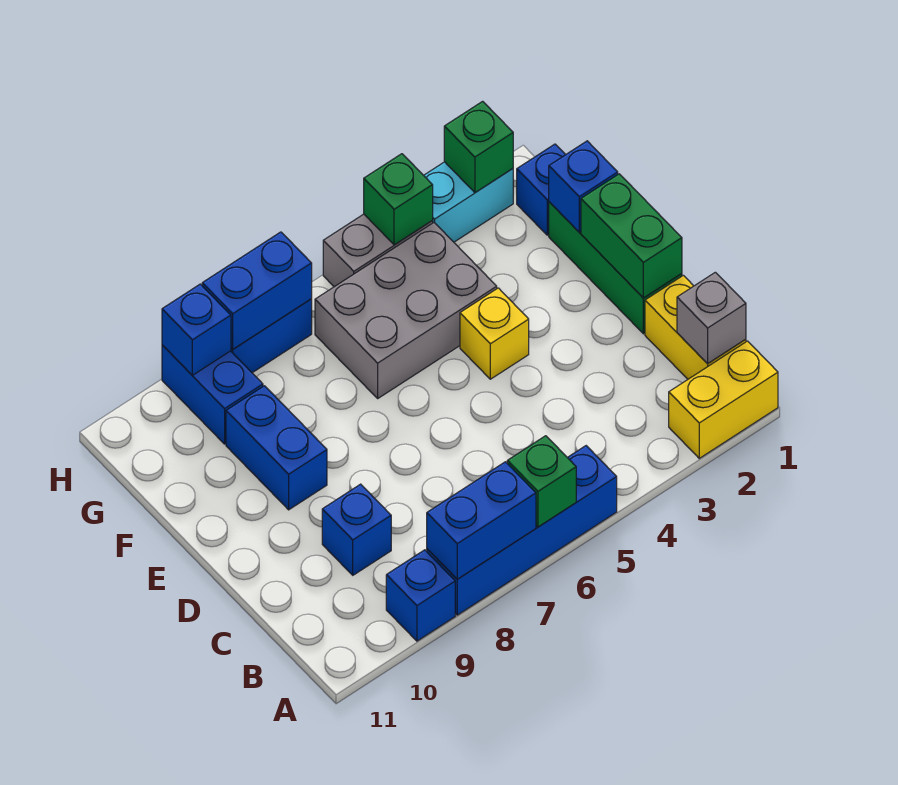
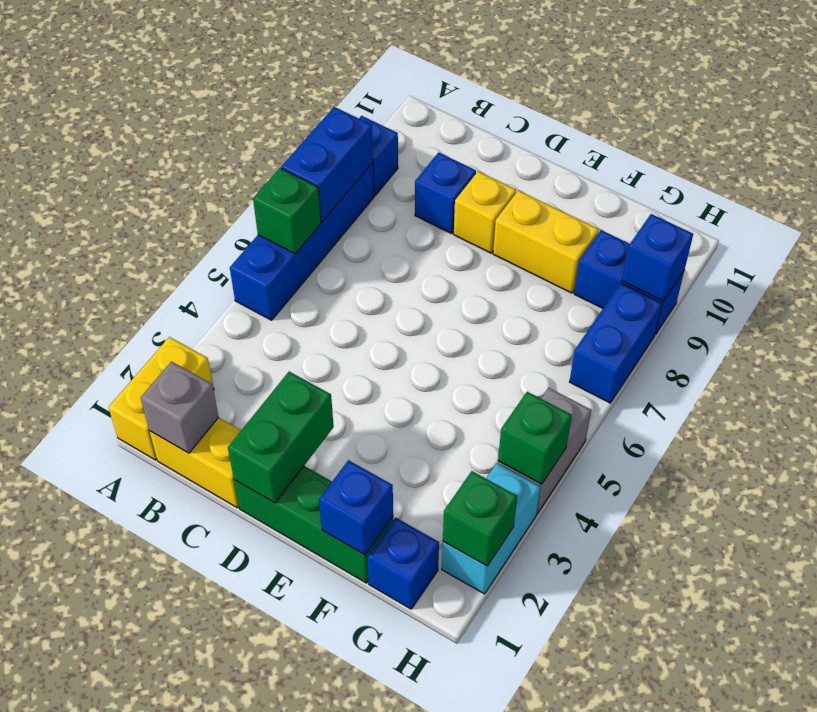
green brick D1:E1 level 2 -> green brick D1:D2 level 2
yellow brick E4 level 1 -> yellow brick D9 level 1
blue brick E9:F9 level 1 -> yellow brick E9:F9 level 1
grey brick F4:G6 level 1 -> none
blue brick H7:H8 level 2 -> none

